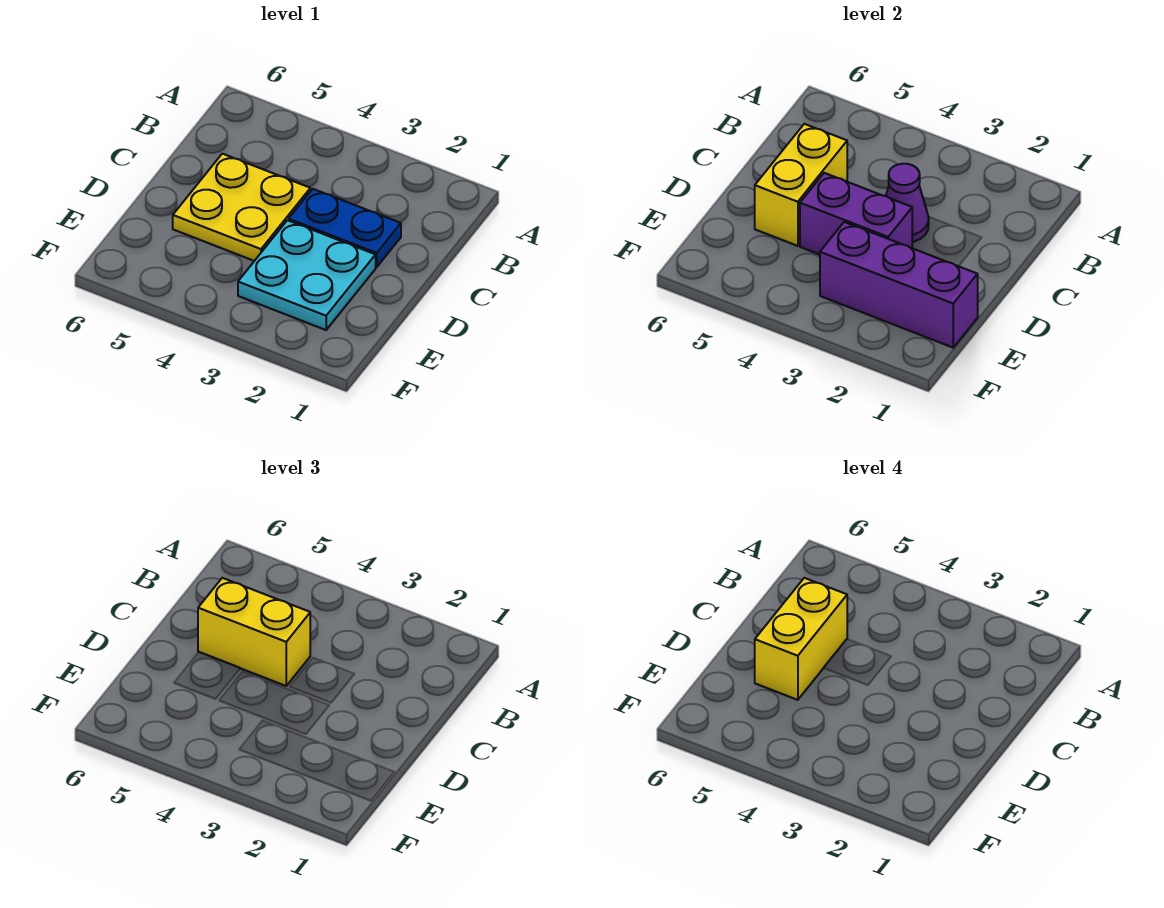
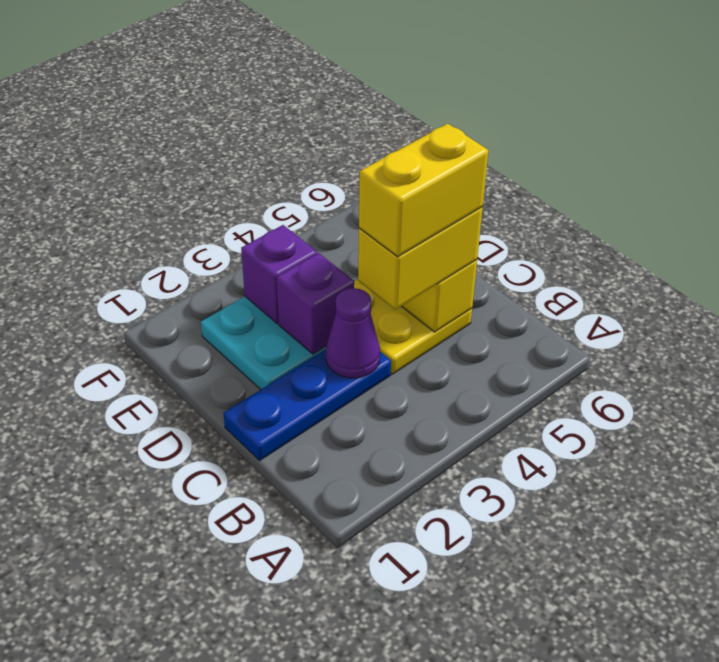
blue plate C2:C3 level 1 -> blue plate C1:C3 level 1
yellow brick C5:D5 level 4 -> yellow brick C4:C5 level 4
purple brick D3:D4 level 2 -> purple brick D3 level 2
purple brick E1:E3 level 2 -> purple brick E3 level 2

